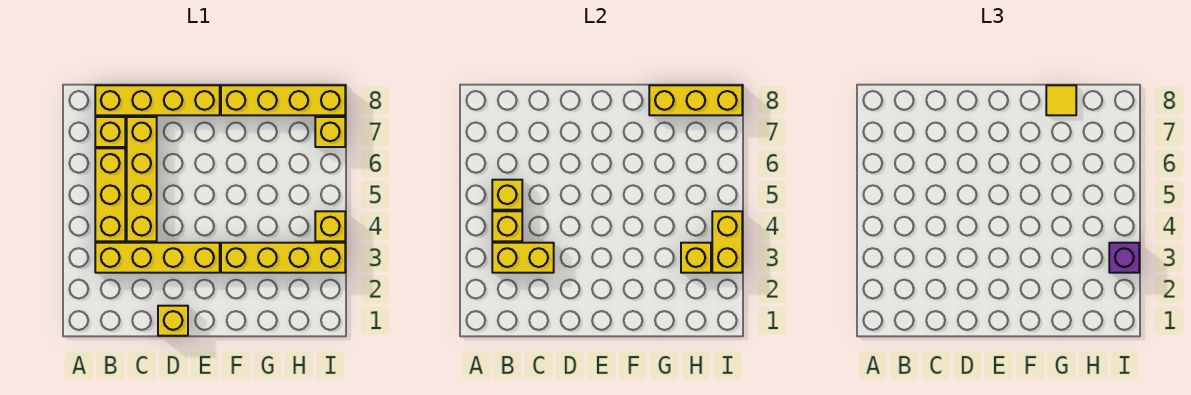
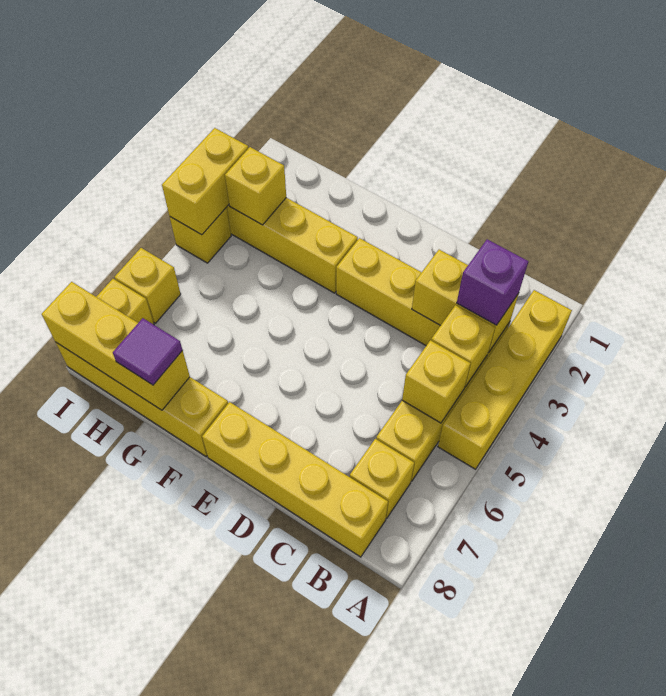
yellow brick C4:C7 level 1 -> yellow brick A2:A5 level 1
yellow brick D1 level 1 -> yellow brick I6 level 1
yellow tile G8 level 3 -> purple tile G8 level 3
purple brick I3 level 3 -> purple brick B3 level 3

